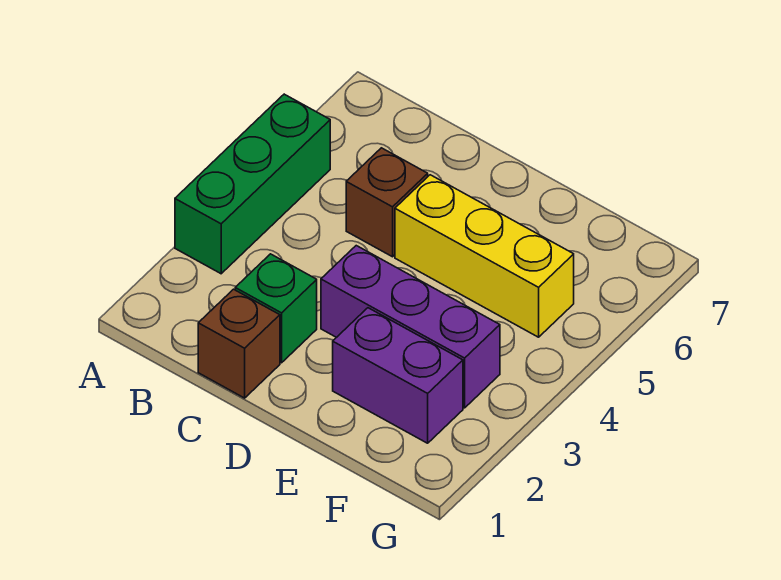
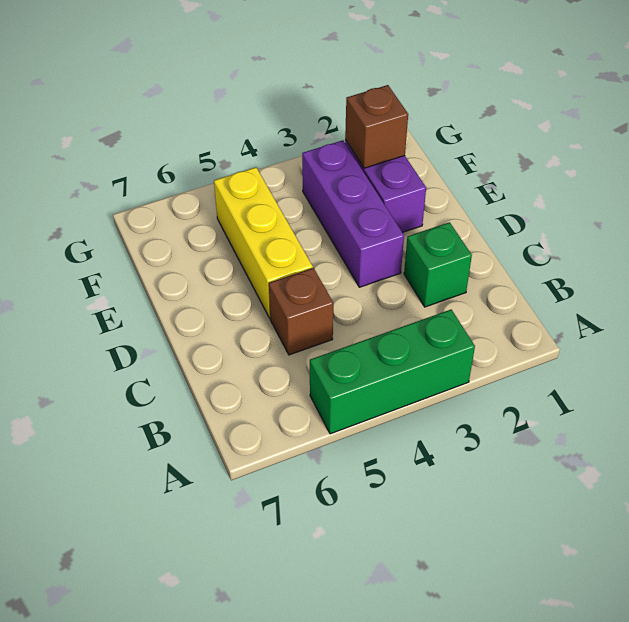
brown brick C1 level 1 -> brown brick F2 level 2

